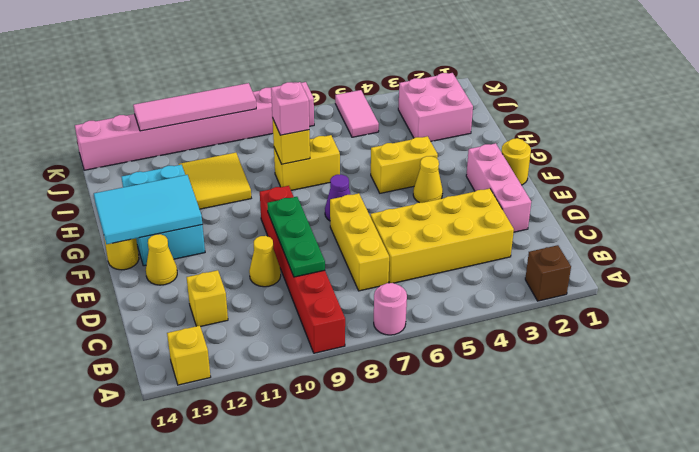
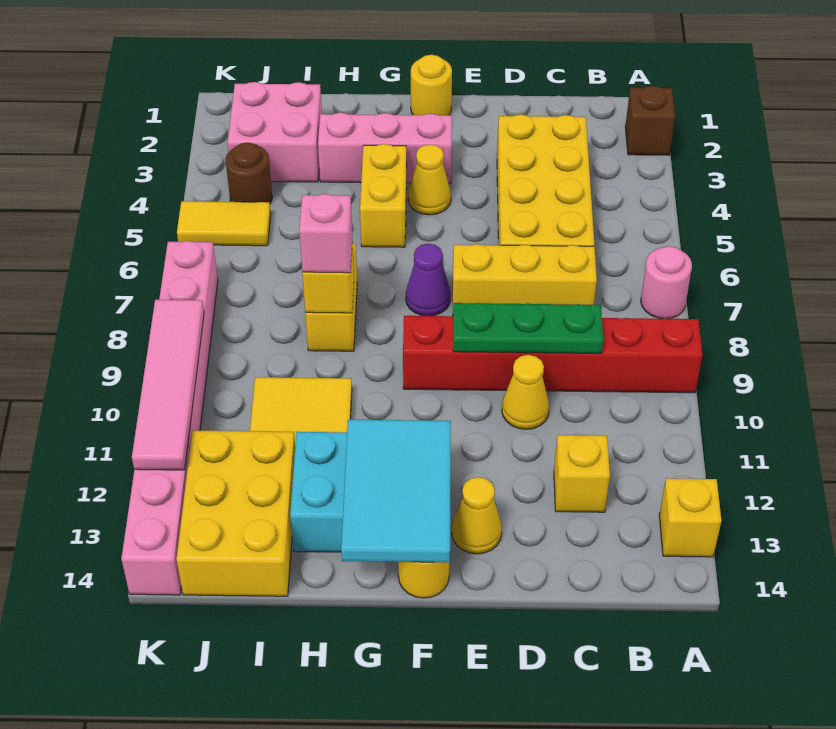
pink brick D2:F2 level 1 -> pink brick F3:H3 level 1
none -> yellow brick I12:J14 level 1
none -> brown round brick J4 level 1
pink tile J5:K5 level 1 -> yellow tile J5:K5 level 1

